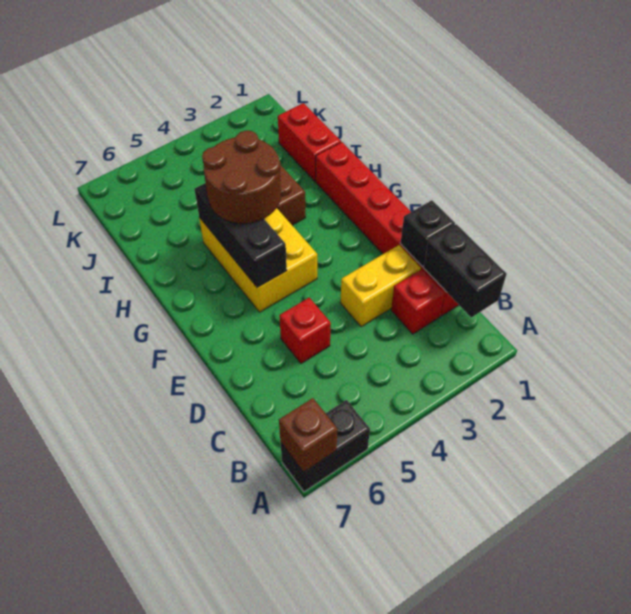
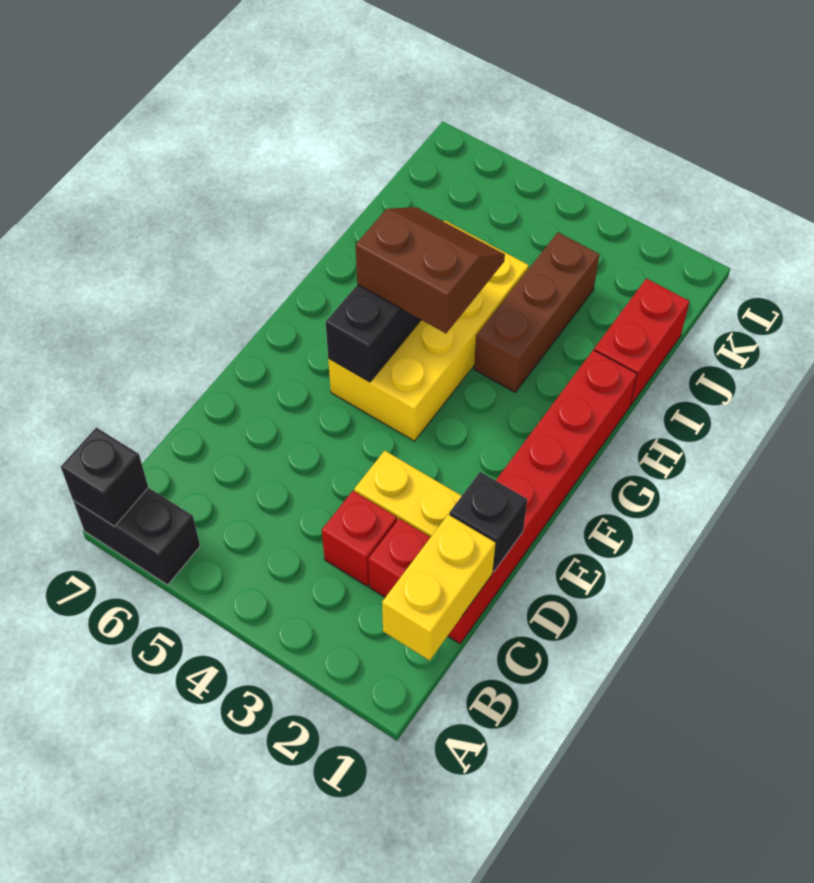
brown brick A7 level 2 -> black brick A7 level 2
black brick B1:C1 level 2 -> yellow brick B1:C1 level 2
red brick D5 level 1 -> red brick C3 level 1
yellow brick F4:H5 level 1 -> yellow brick F4:I5 level 1
brown round brick G4:H5 level 3 -> brown slope G4:H5 level 3 top G

